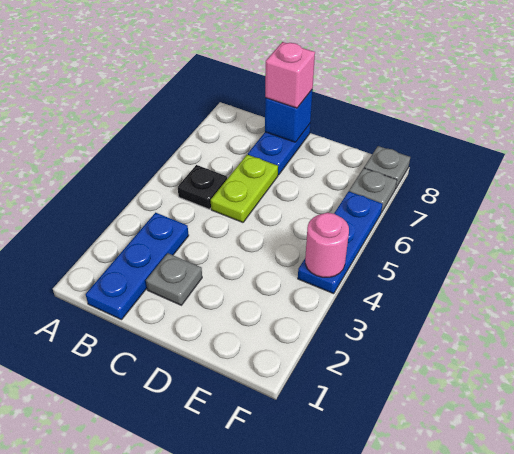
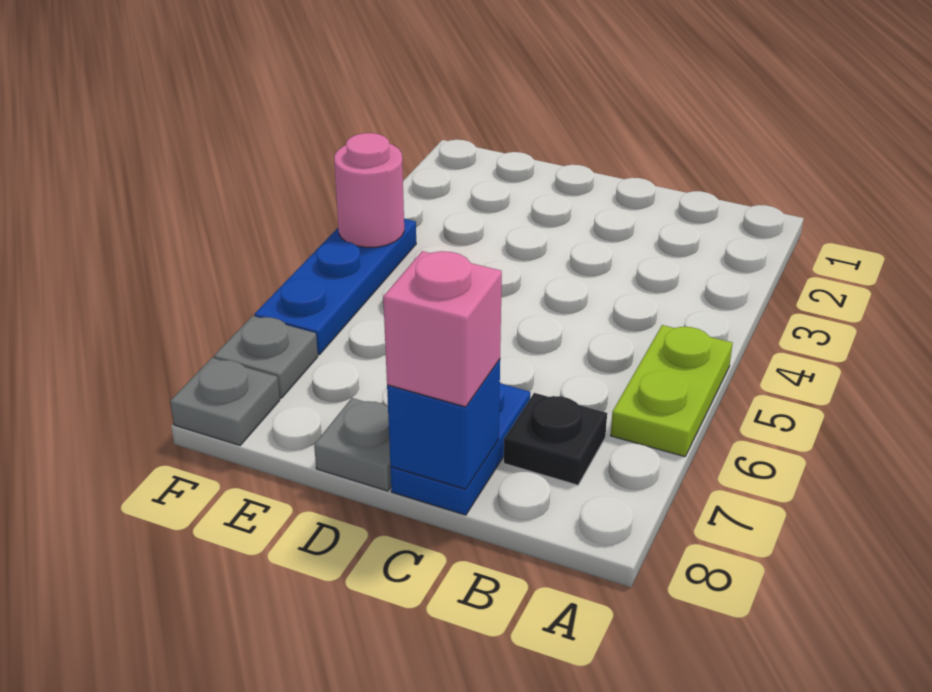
blue plate B1:B3 level 1 -> none
black plate B5 level 1 -> black plate B7 level 1
grey plate C2 level 1 -> grey plate D8 level 1
lime plate C5:C6 level 1 -> lime plate A5:A6 level 1

